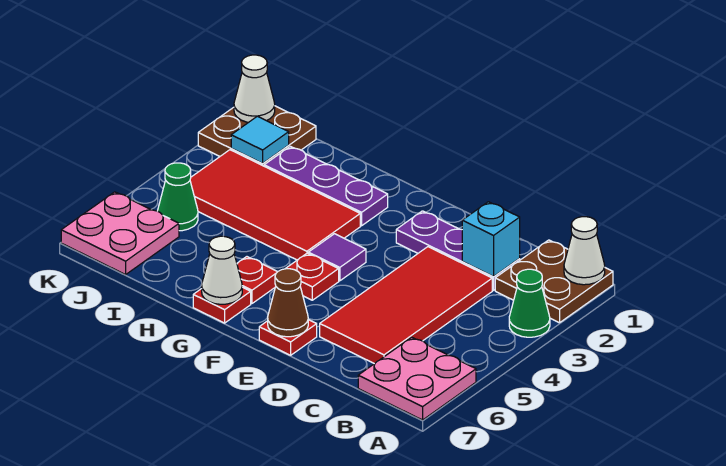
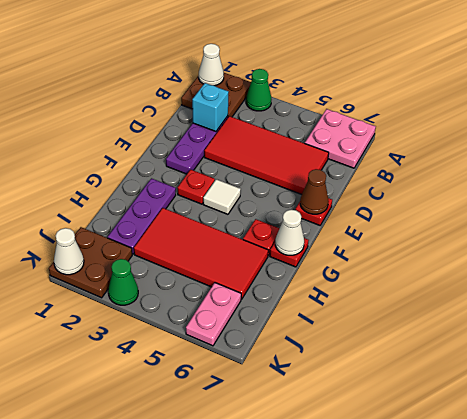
purple tile F4 level 1 -> white tile F4 level 1
red plate F5 level 1 -> red plate F3 level 1
red tile G3:J4 level 1 -> red tile H3:I6 level 1
cyan tile J2 level 2 -> none
green cone J5 level 1 -> green cone K3 level 1
pink plate J6:K7 level 1 -> pink plate J6:K6 level 1

